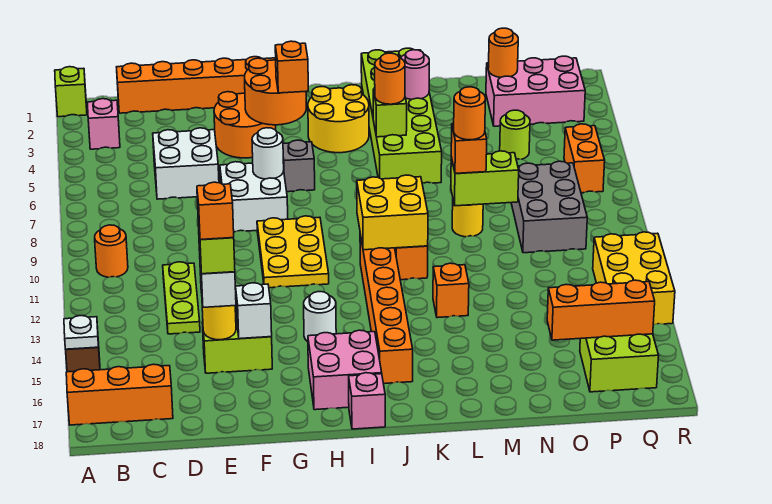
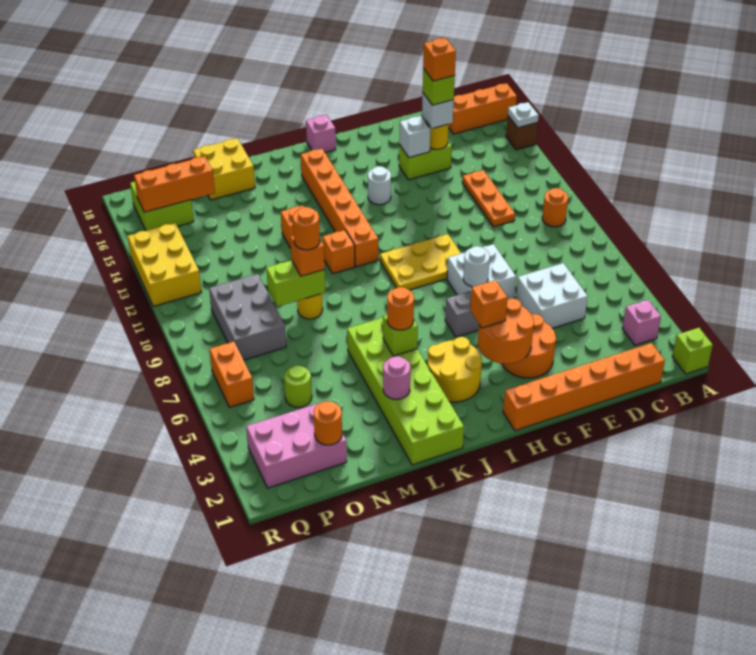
lime plate D11:D13 level 1 -> orange plate D11:D13 level 1
yellow plate G9:H11 level 1 -> yellow plate G9:I10 level 1
pink brick H16:I17 level 1 -> none
yellow brick J10:K11 level 2 -> yellow brick M17:N18 level 1

